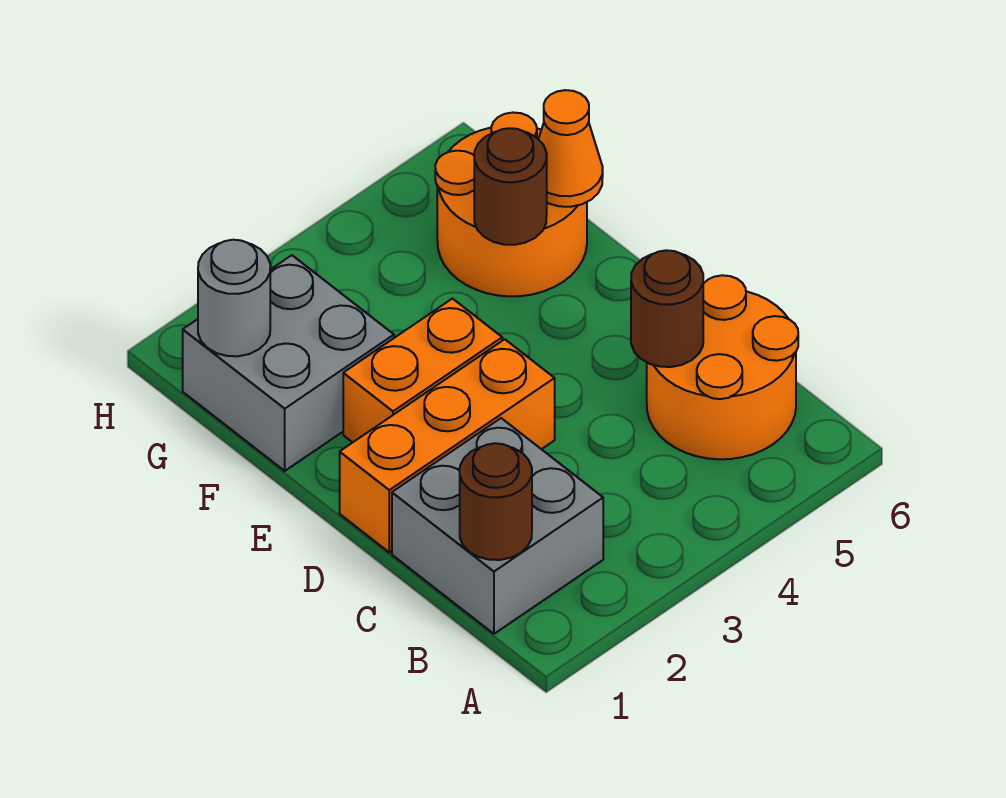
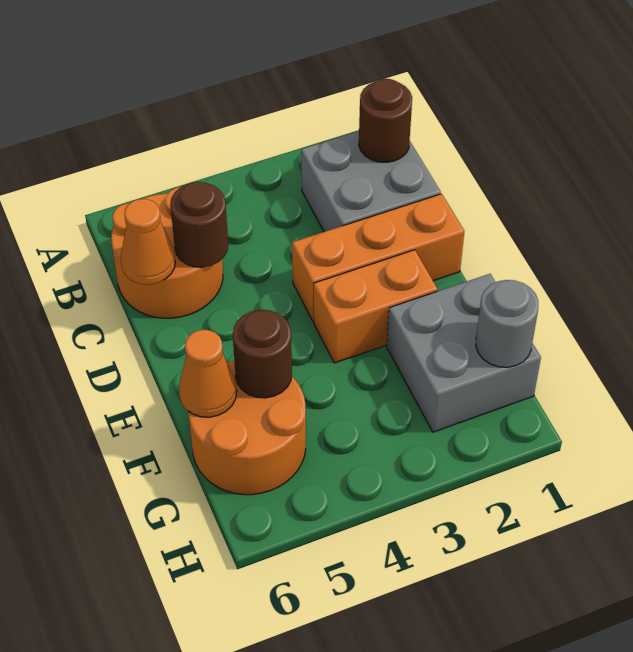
none -> orange cone C6 level 2

